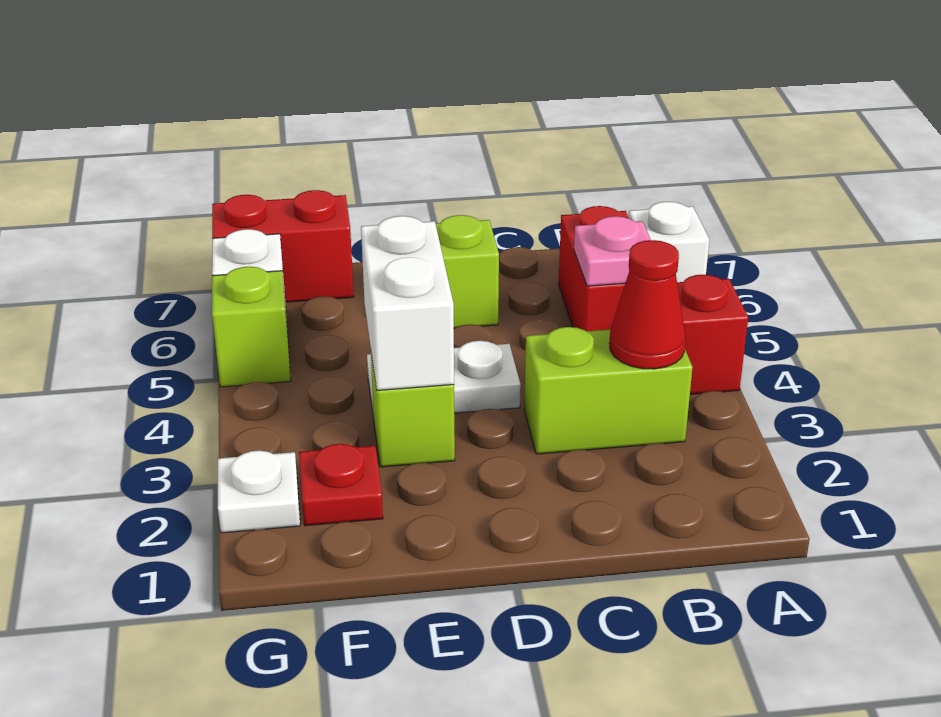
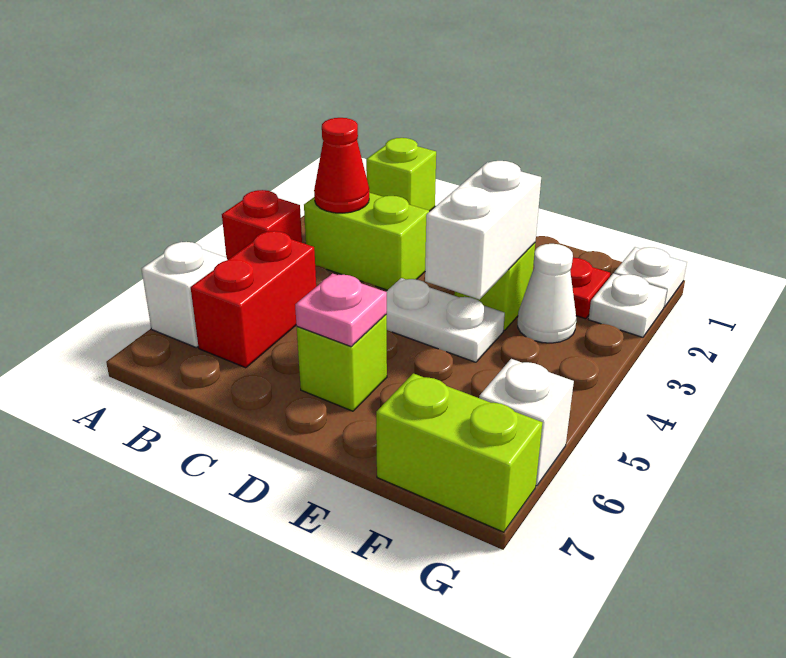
pink plate B5 level 2 -> pink plate D6 level 2
none -> white cone F3 level 1
red brick F7:G7 level 1 -> lime brick F7:G7 level 1
none -> white plate G1 level 1
lime brick G5 level 1 -> lime brick B1 level 1

